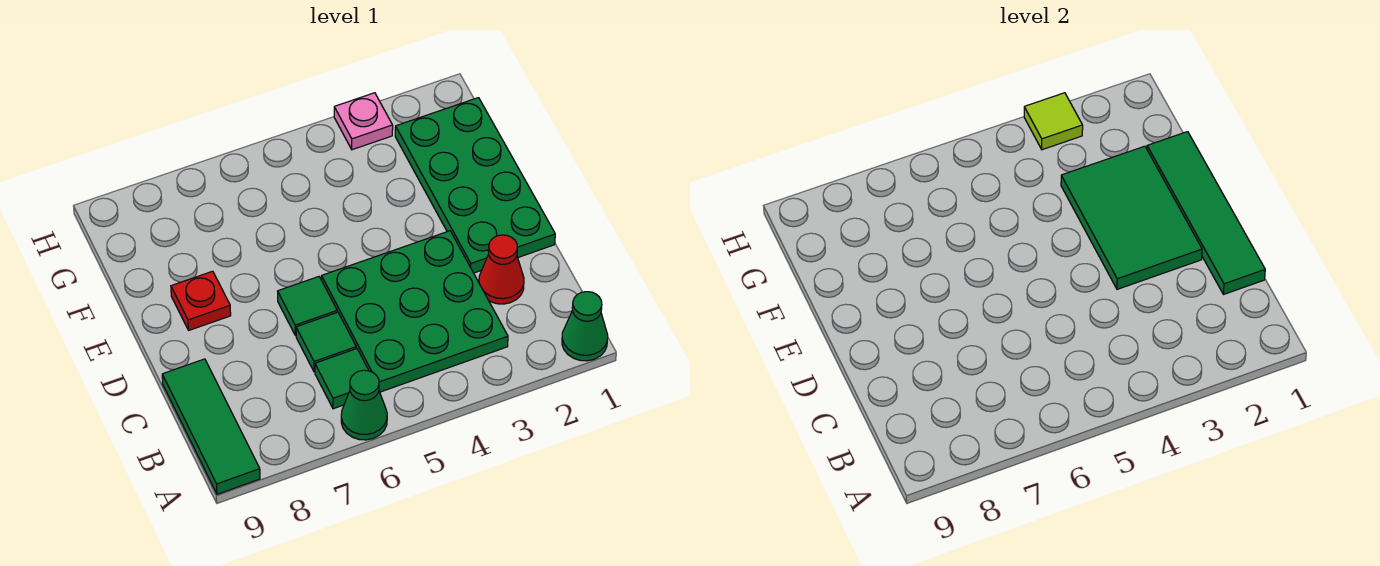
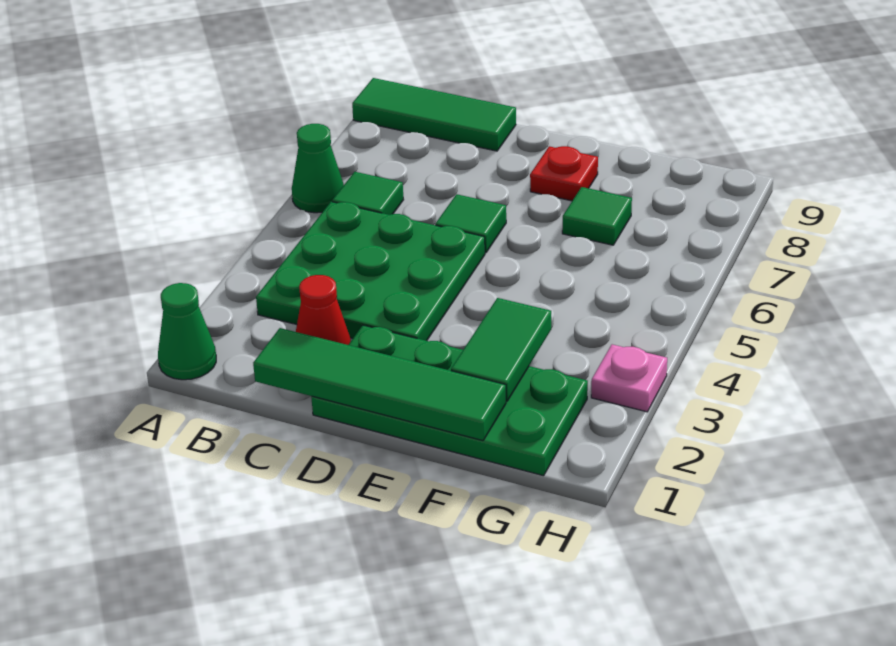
green tile C6 level 1 -> green tile F7 level 1
green tile D2:F3 level 2 -> green tile F2:F3 level 2
lime tile H3 level 2 -> none

